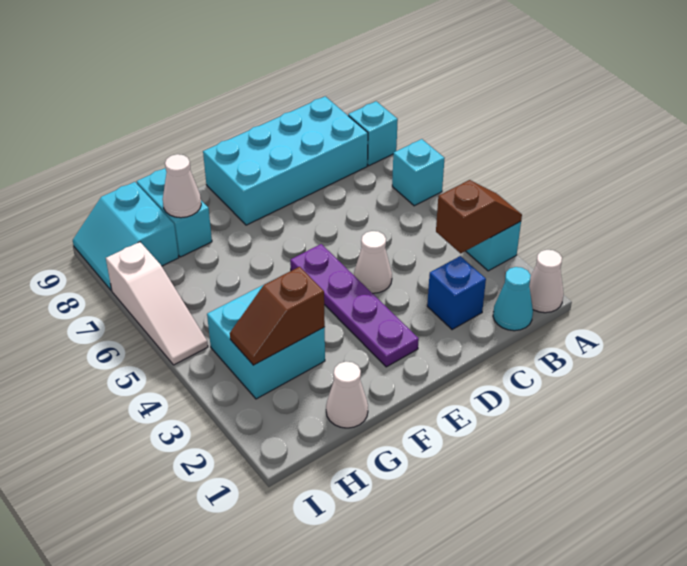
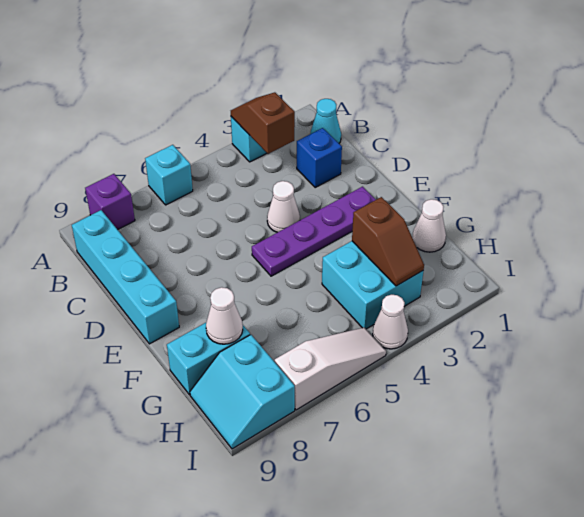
white cone A1 level 1 -> white cone I4 level 1
cyan brick A8 level 1 -> purple brick A8 level 1
cyan brick B8:E9 level 1 -> cyan brick B9:E9 level 1
cyan slope H8:I9 level 1 top H -> cyan slope H8:I9 level 1 top 8

